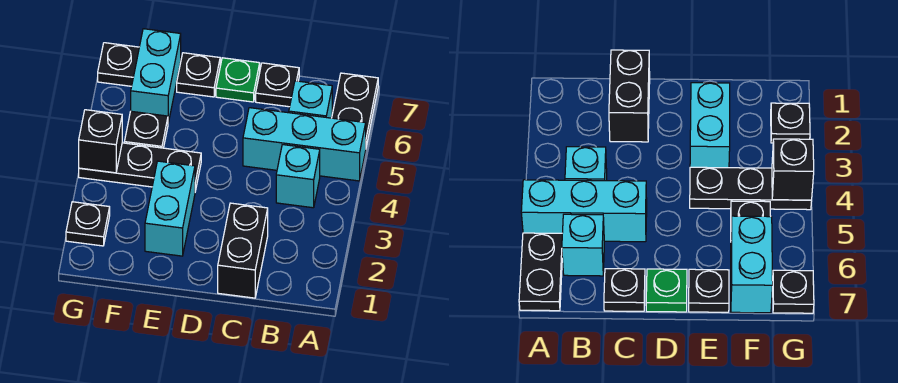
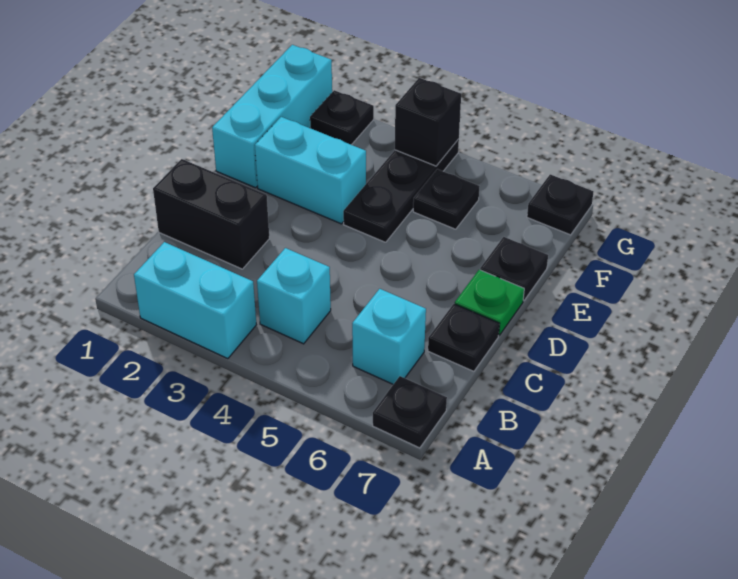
cyan brick A5:C5 level 1 -> cyan brick E1:G1 level 1
black plate A6:A7 level 1 -> black plate A7 level 1
cyan brick F6:F7 level 1 -> cyan brick A2:A3 level 1

